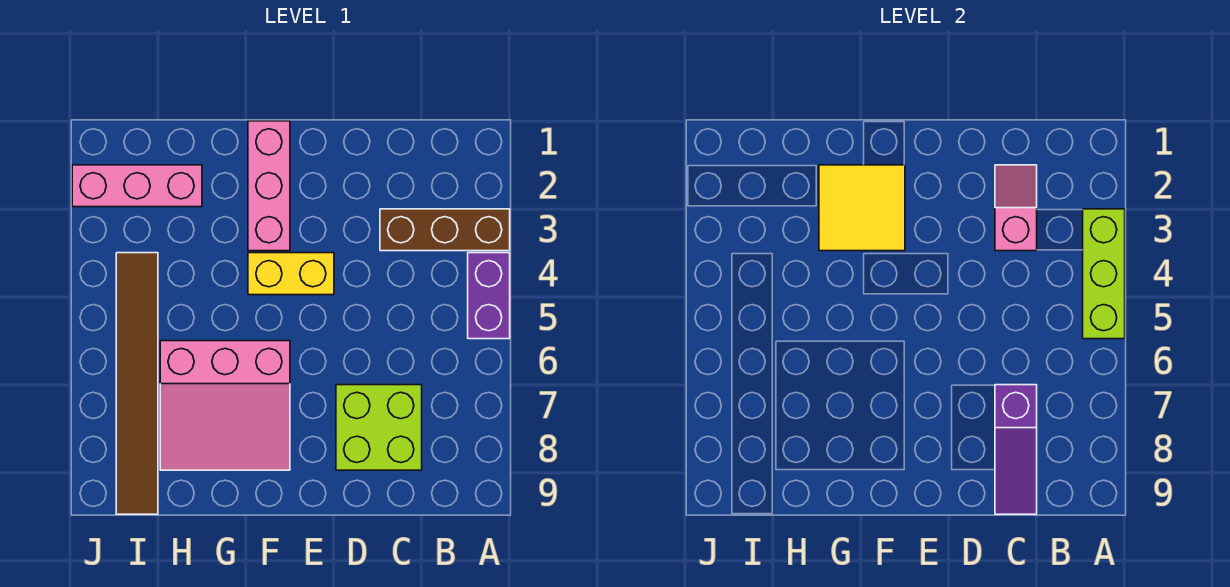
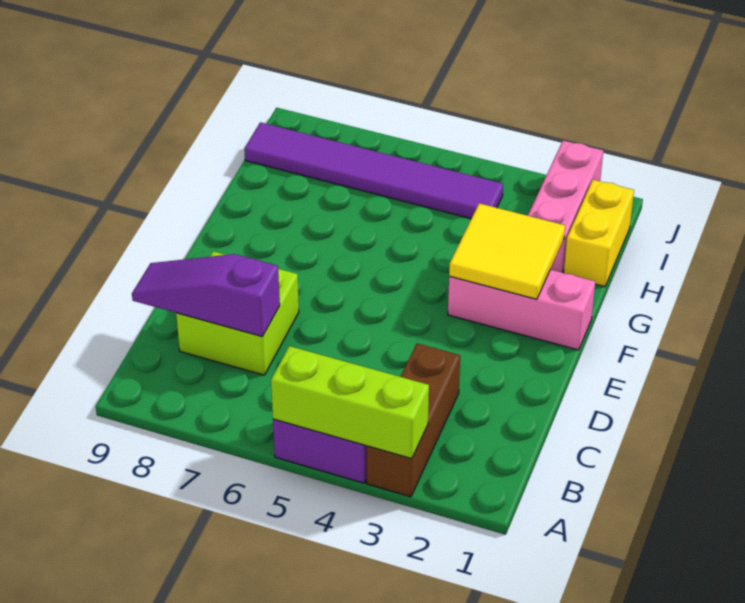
pink slope C2:C3 level 2 top 3 -> none
yellow brick E4:F4 level 1 -> yellow brick H1:I1 level 1
pink slope F6:H8 level 1 top 6 -> none
brown tile I4:I9 level 1 -> purple tile I4:I9 level 1

